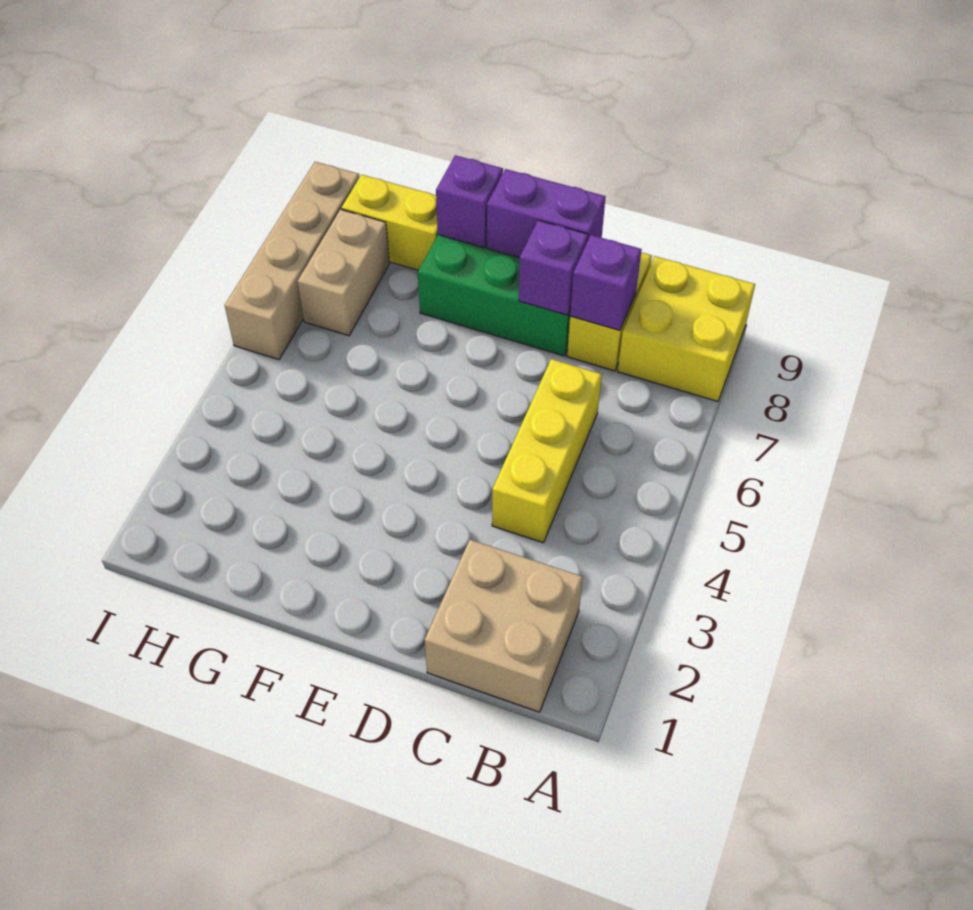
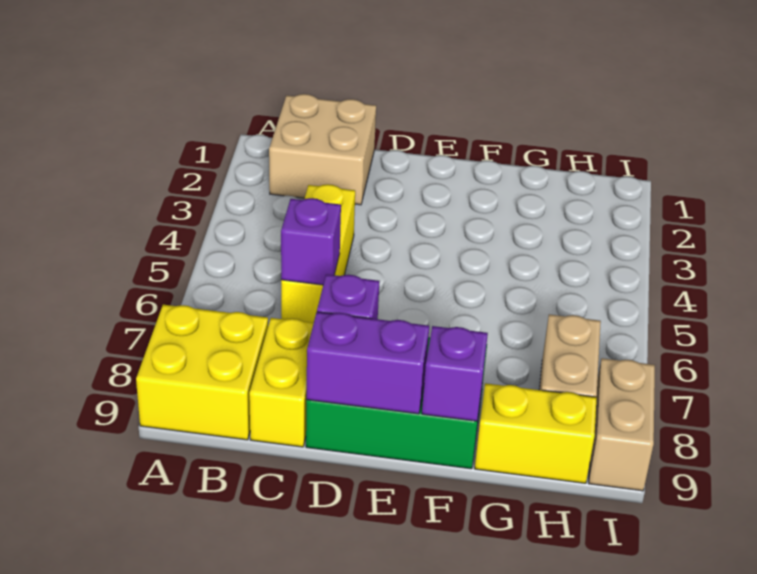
purple brick C8 level 2 -> purple brick C6 level 2
tan brick I6:I9 level 1 -> tan brick I8:I9 level 1

